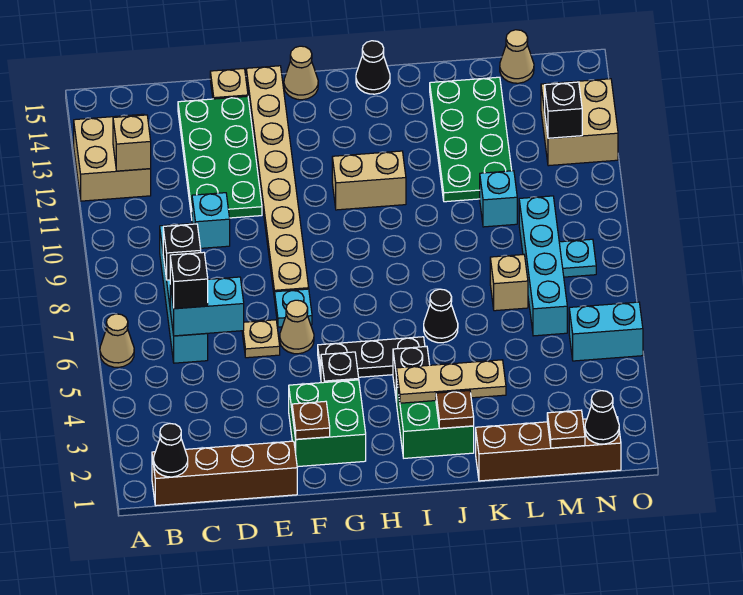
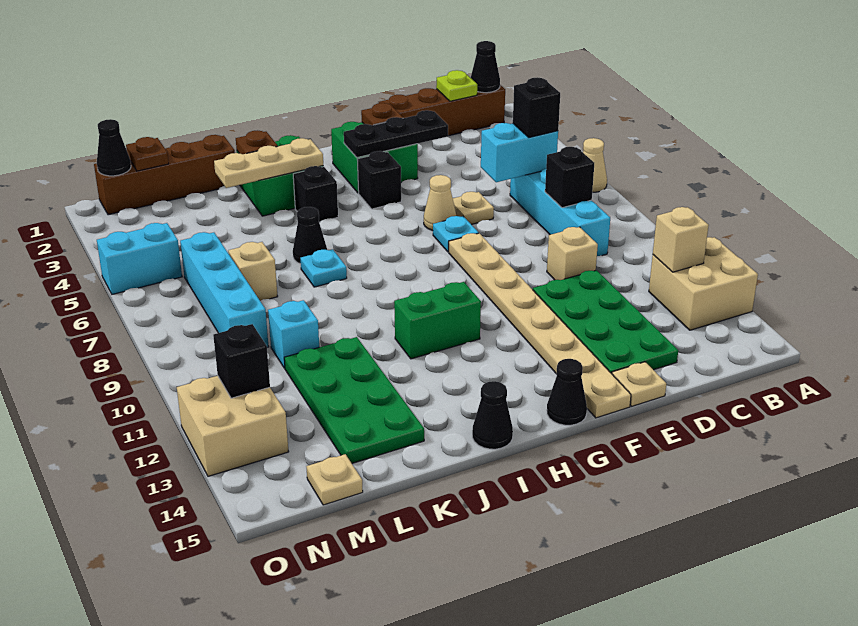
none -> lime plate C1 level 2
cyan brick D10 level 1 -> tan brick D10 level 1
black plate G5:I5 level 1 -> black plate E3:G3 level 2
tan cone G15 level 1 -> black cone G15 level 1
tan brick H11:I11 level 1 -> green brick H11:I11 level 1
tan cone M15 level 1 -> tan plate M15 level 1
cyan plate N8 level 1 -> cyan plate J7 level 1

